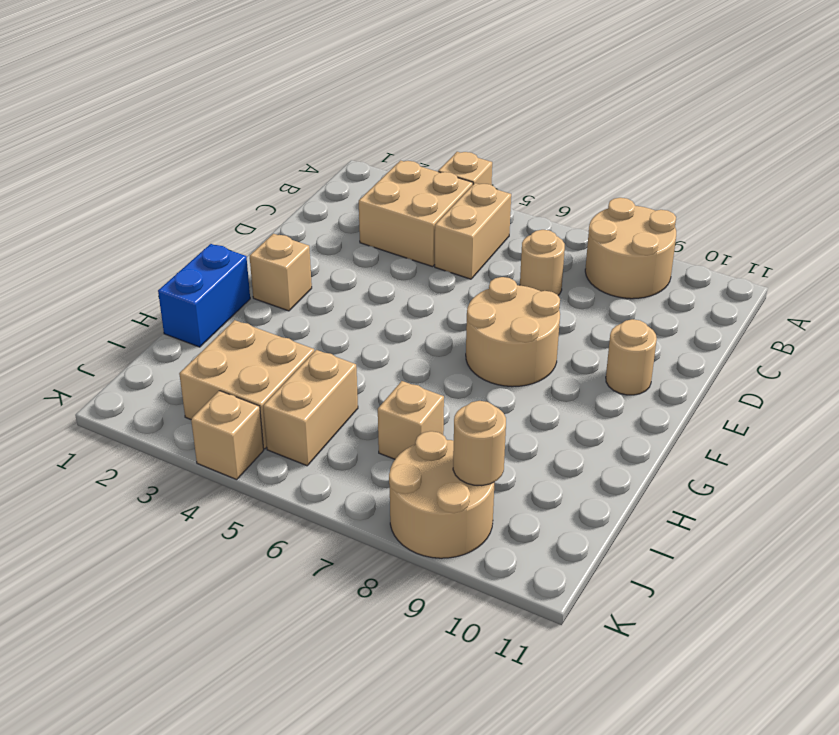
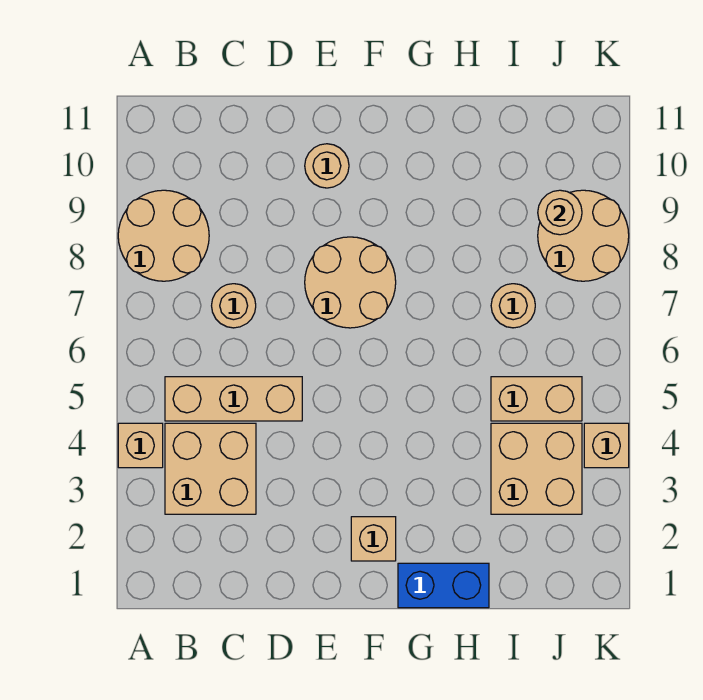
tan brick B5:C5 level 1 -> tan brick B5:D5 level 1
tan brick I7 level 1 -> tan round brick I7 level 1

